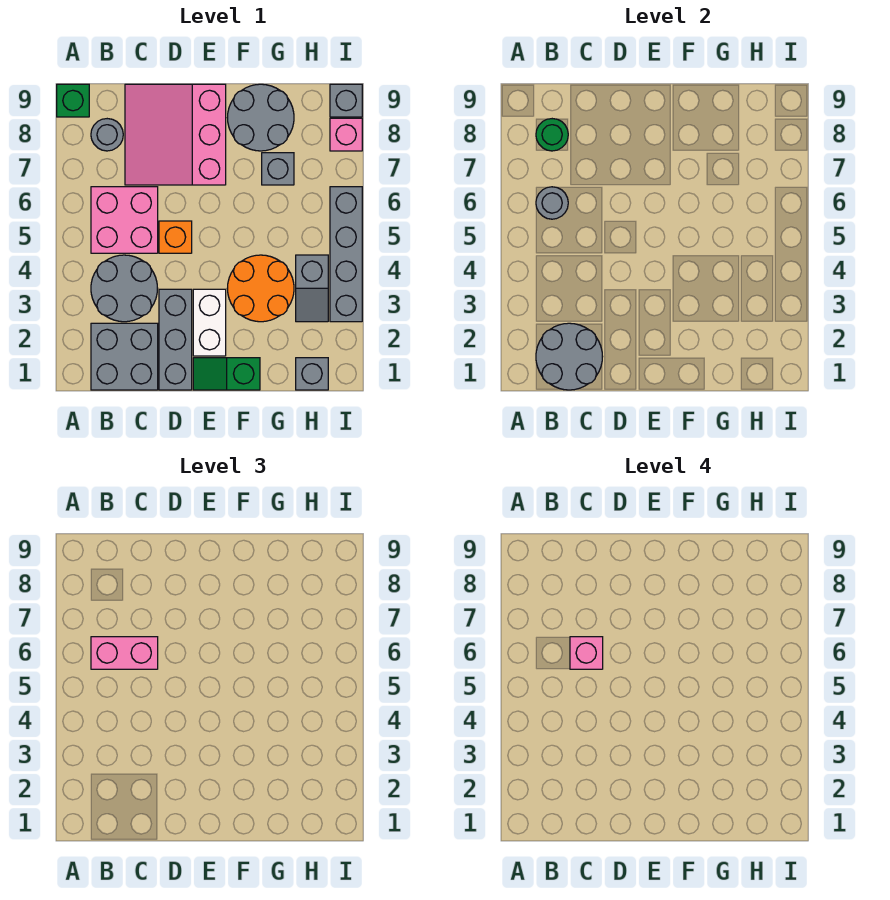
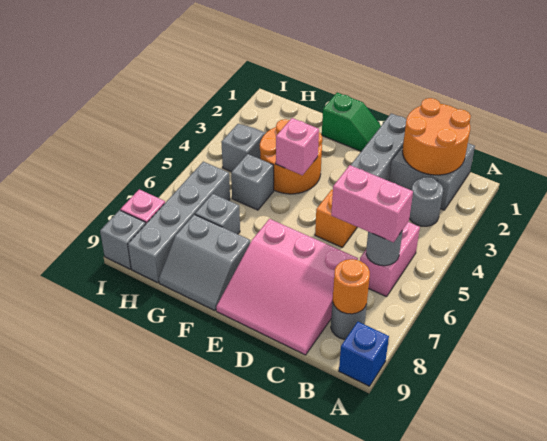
green brick A9 level 1 -> blue brick A9 level 1
grey round brick B1:C2 level 2 -> orange round brick B1:C2 level 2
grey round brick B3:C4 level 1 -> grey round brick B3 level 1
pink brick B5:C6 level 1 -> pink brick B5:B6 level 1
green round brick B8 level 2 -> orange round brick B8 level 2
pink brick C6 level 4 -> pink brick F4 level 2
pink slope C7:E9 level 1 top E -> pink slope C7:E9 level 1 top 7
white brick E2:E3 level 1 -> none
grey round brick F8:G9 level 1 -> grey slope F8:G9 level 1 top 8
grey brick H1 level 1 -> grey brick G5 level 1
grey brick I3:I6 level 1 -> grey brick H6:H9 level 1

